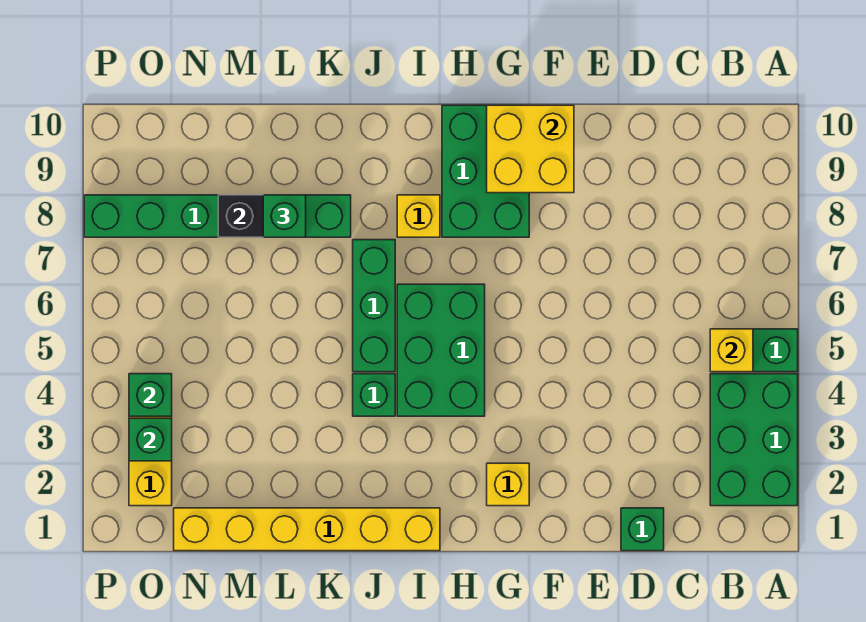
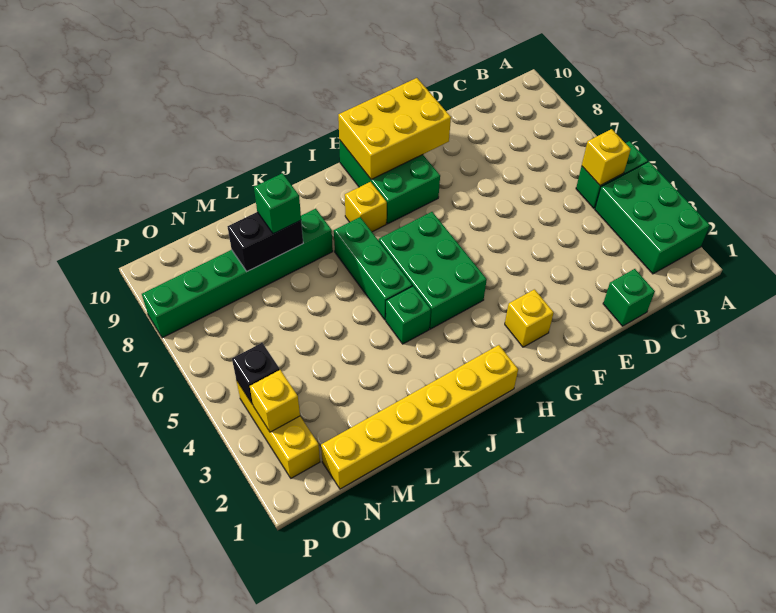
yellow brick F9:G10 level 2 -> yellow brick F9:H10 level 2
green brick O3 level 2 -> yellow brick O3 level 2
green brick O4 level 2 -> black brick O4 level 2

